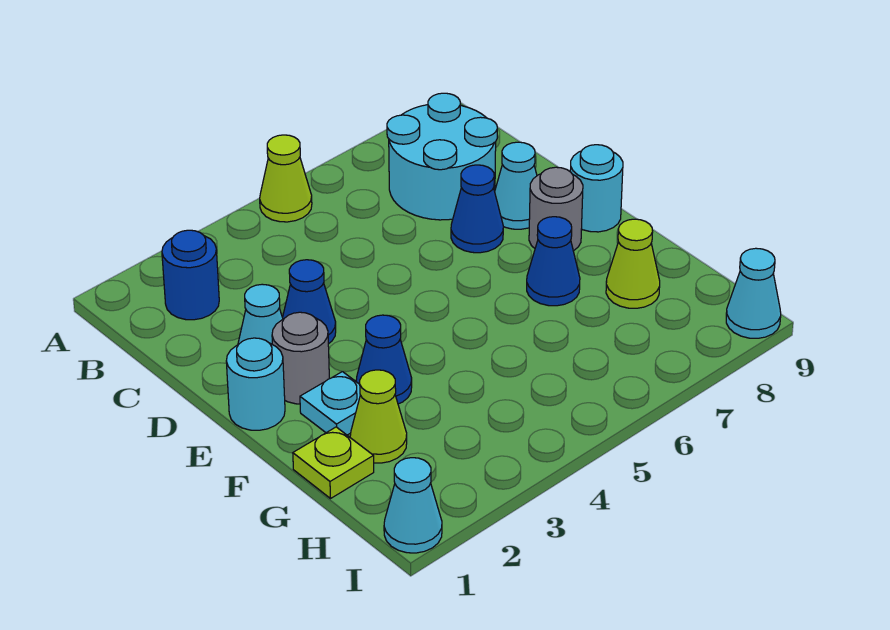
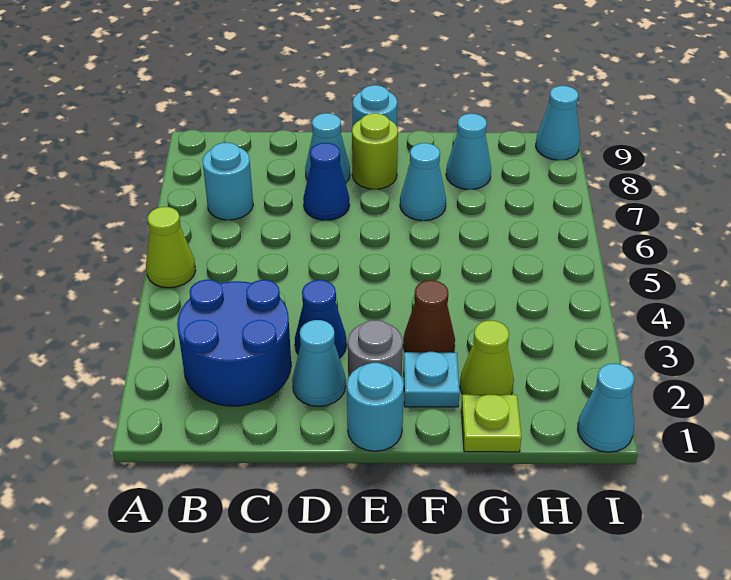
blue round brick B2 level 1 -> blue round brick B2:C3 level 1
cyan round brick B7:C8 level 1 -> cyan round brick B7 level 1
grey round brick E8 level 1 -> lime round brick E8 level 1
blue cone F3 level 1 -> brown cone F3 level 1
blue cone F7 level 1 -> cyan cone F7 level 1
lime cone G8 level 1 -> cyan cone G8 level 1

